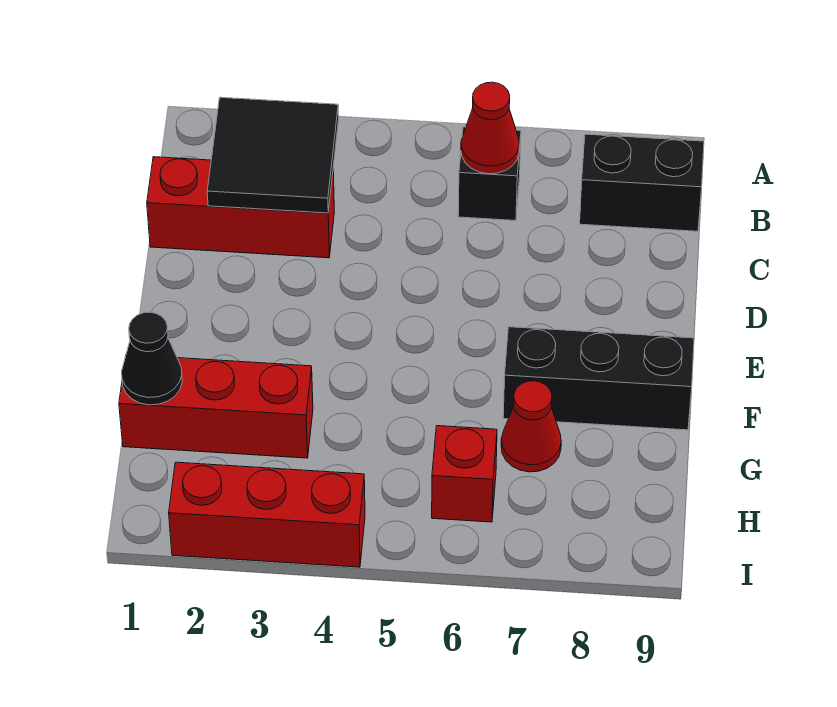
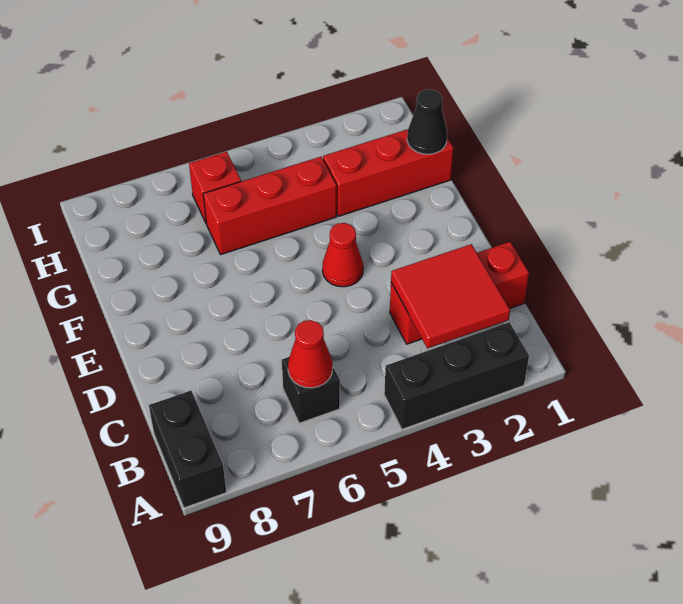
black tile B2:C3 level 2 -> red tile B2:C3 level 2
black brick B8:B9 level 1 -> black brick A9:B9 level 1
black brick F7:F9 level 1 -> black brick A2:A4 level 1
red cone G7 level 1 -> red cone E4 level 1
red brick I2:I4 level 1 -> red brick G4:G6 level 1

